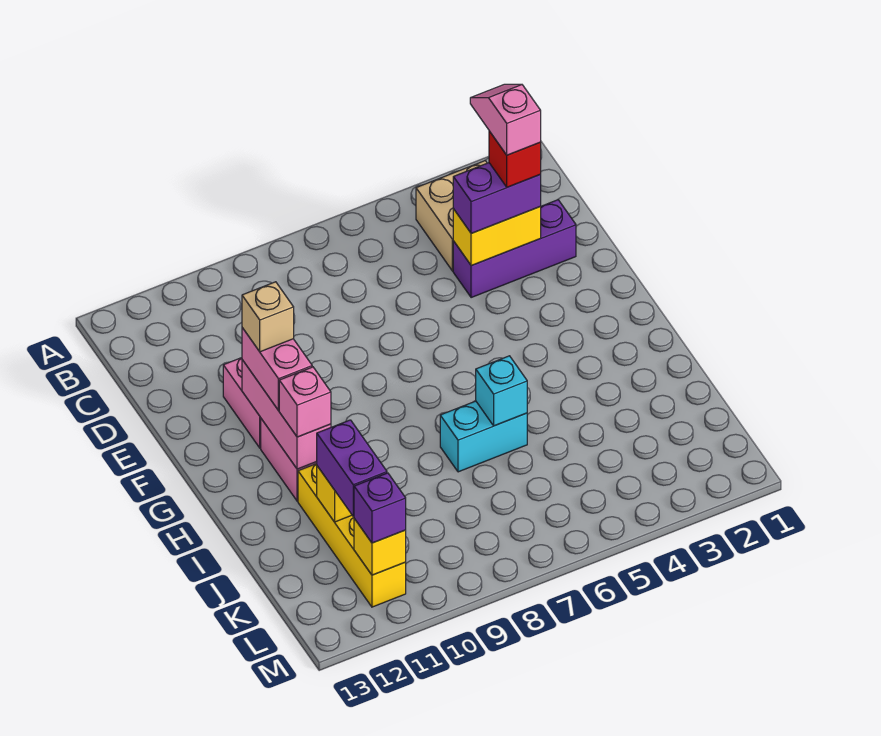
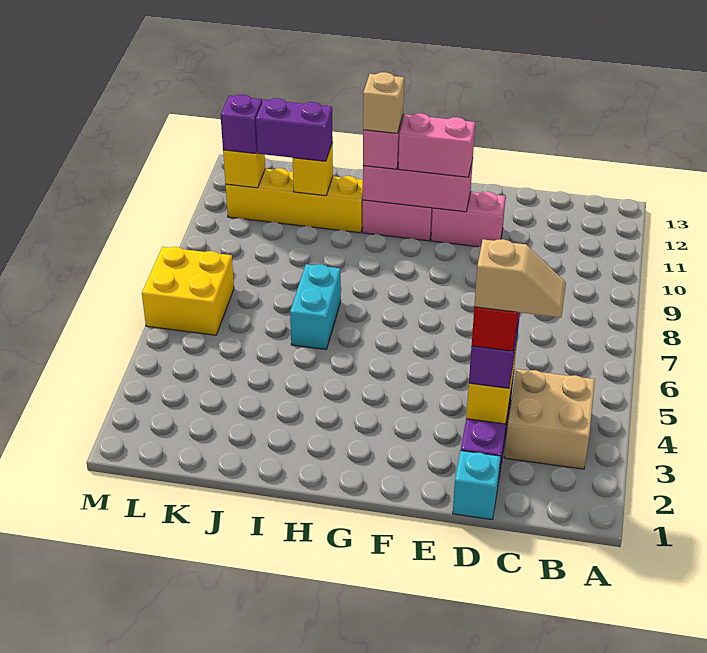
pink slope C3:D3 level 5 top D -> tan slope C3:D3 level 5 top D
tan brick F11 level 4 -> tan brick H11 level 4
cyan brick I6 level 2 -> cyan brick D1 level 1
none -> yellow brick L6:M7 level 1

